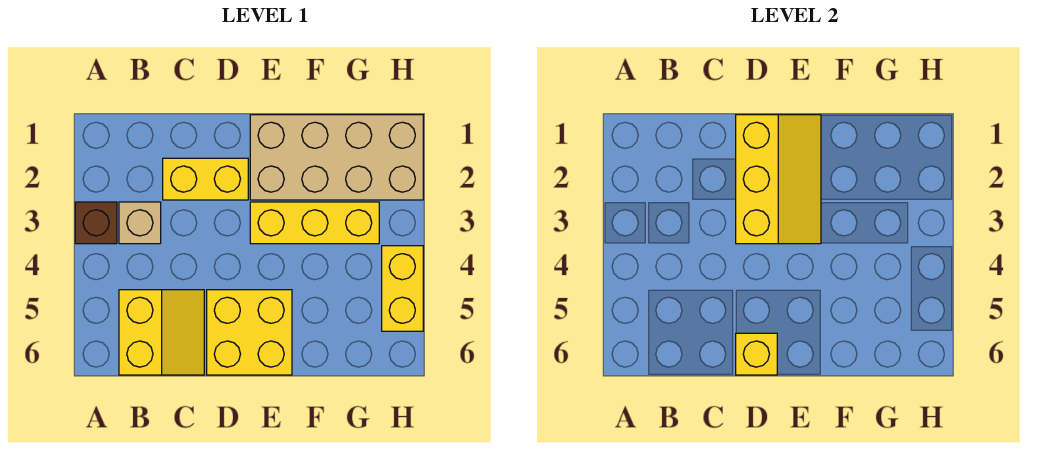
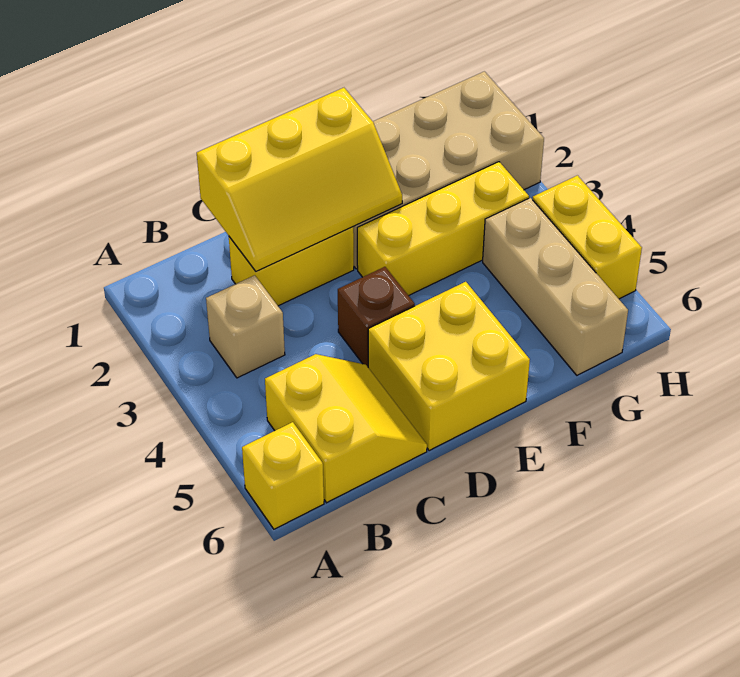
brown brick A3 level 1 -> brown brick D4 level 1
yellow slope D1:E3 level 2 top D -> yellow slope C1:E2 level 2 top 1
yellow brick D6 level 2 -> yellow brick A6 level 1
none -> tan brick G4:G6 level 1

